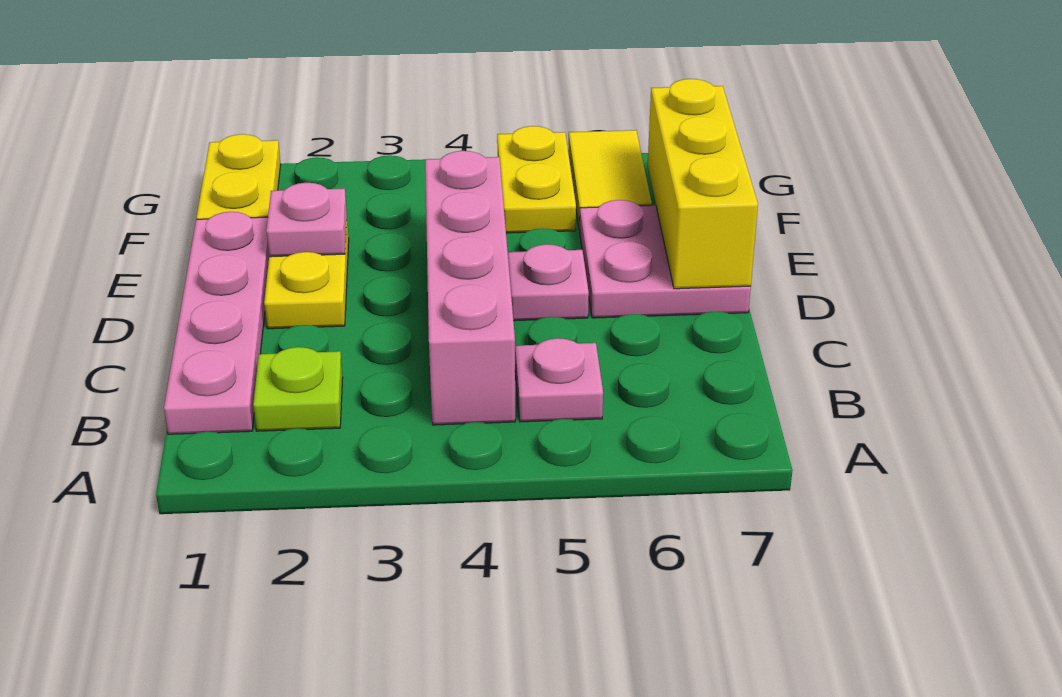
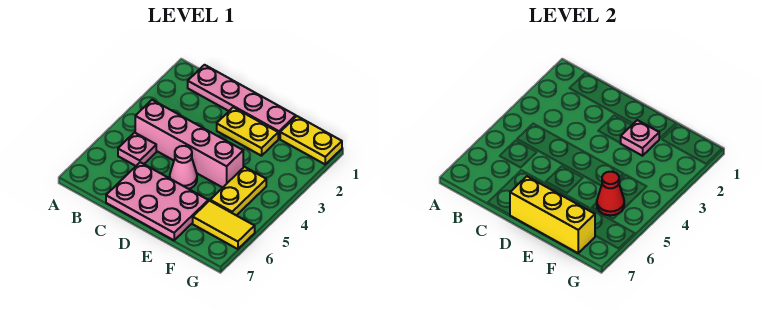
lime plate B2 level 1 -> none
pink plate D5 level 1 -> pink cone D5 level 1
pink plate D6:E7 level 1 -> pink plate C6:E7 level 1
yellow plate F5:G5 level 1 -> yellow plate F4:F5 level 1
none -> red cone F5 level 2

